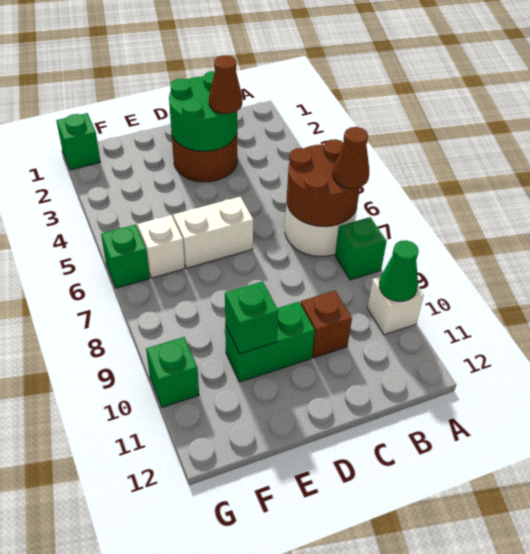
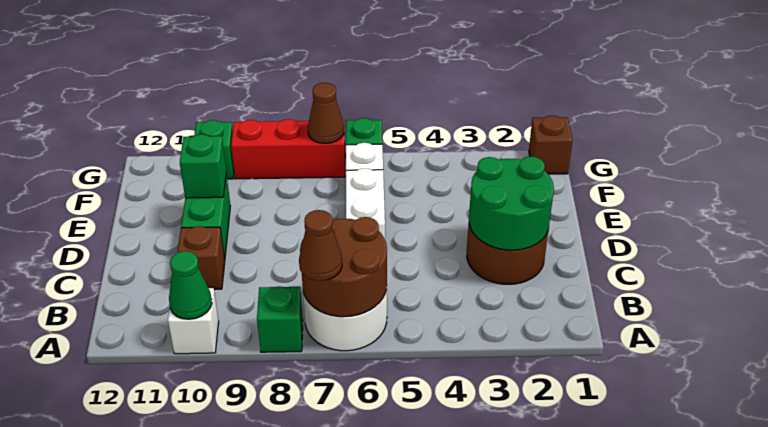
brown cone C3 level 3 -> brown cone G7 level 2
green brick G1 level 1 -> brown brick G1 level 1
none -> red brick G7:G9 level 1

